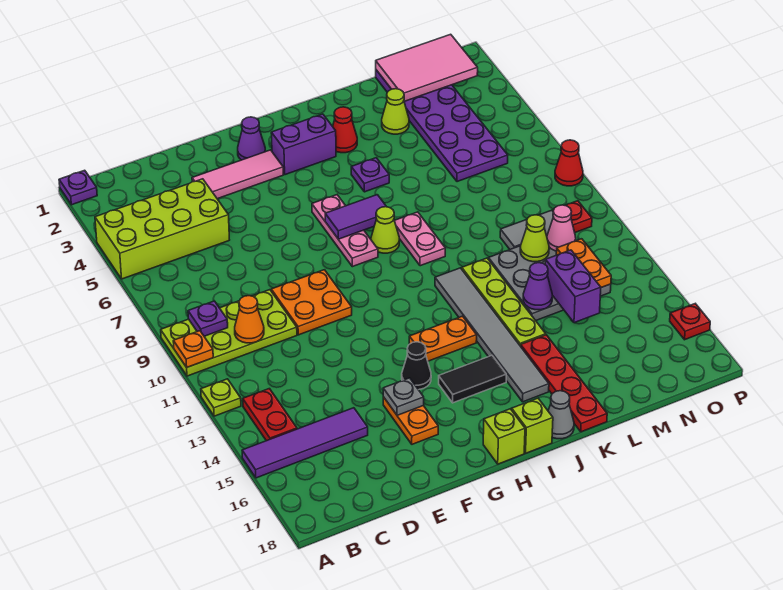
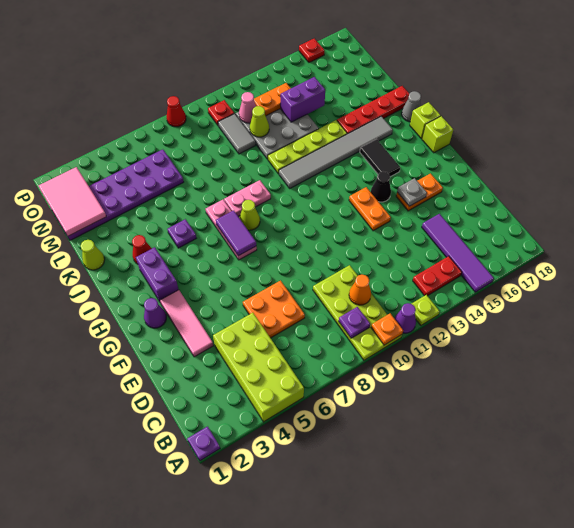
orange plate E9:F10 level 1 -> orange plate D6:E7 level 1
pink plate H6:H8 level 1 -> pink plate H7:J7 level 1
orange plate H13:I13 level 1 -> orange plate F13:G13 level 1
lime cone L3 level 1 -> lime cone K1 level 1
purple cone L13 level 2 -> purple cone A11 level 1

